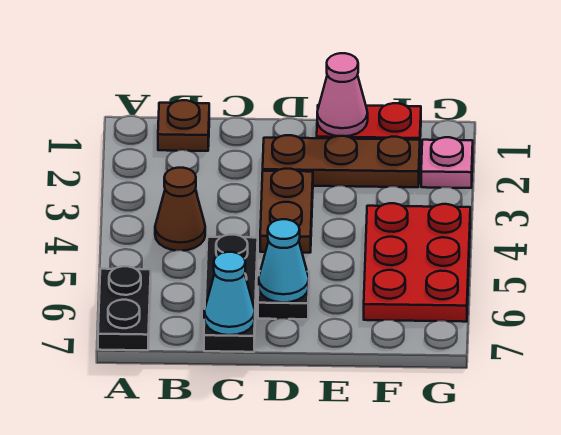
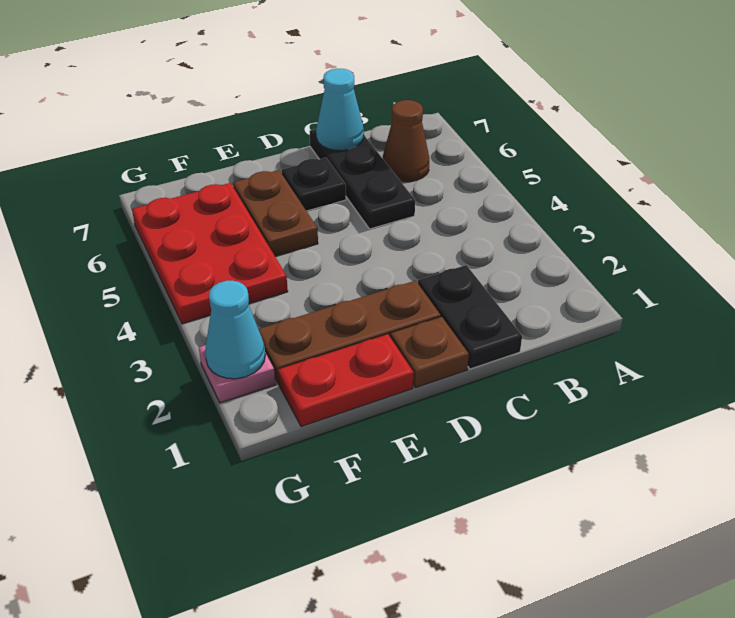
black plate A6:A7 level 1 -> black plate C1:C2 level 1
brown plate B1 level 1 -> brown plate D1 level 1
brown cone B4 level 1 -> brown cone B6 level 1
brown plate D3:D4 level 1 -> brown plate E5:E6 level 1
cyan cone D6 level 2 -> cyan cone G2 level 2
pink cone E1 level 2 -> none

